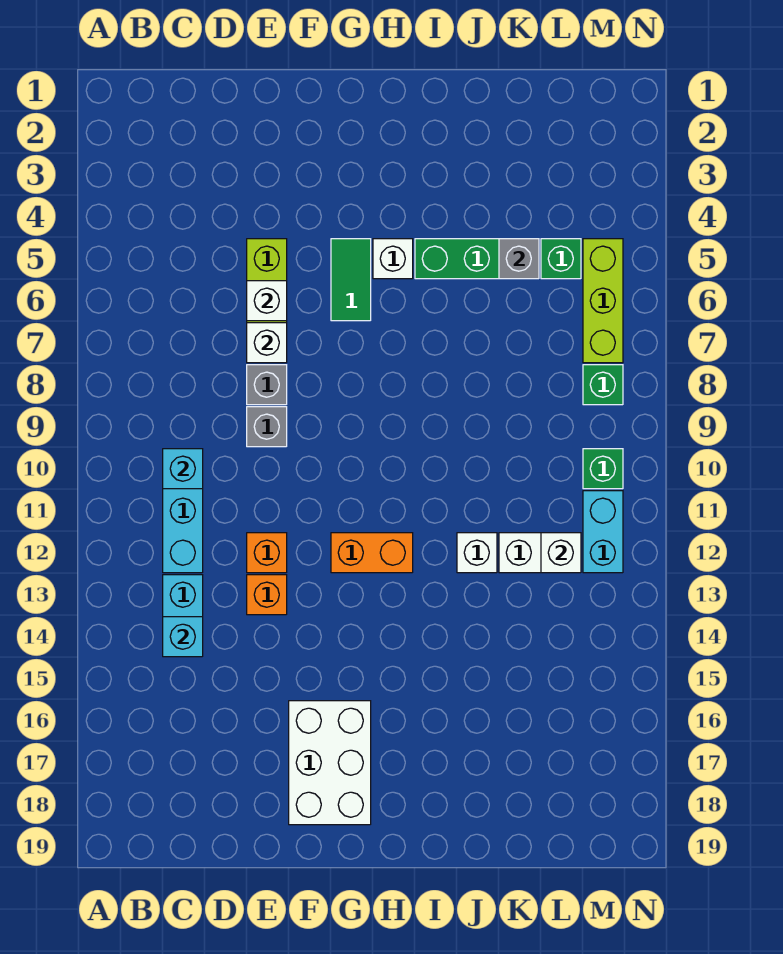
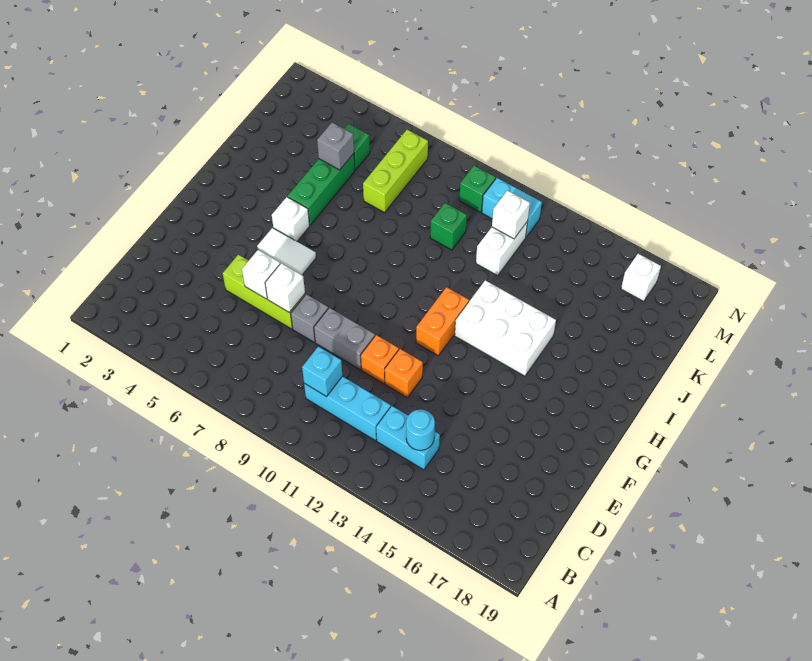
cyan brick C14 level 2 -> cyan round brick C14 level 2
grey brick E9 level 1 -> grey brick E9:E10 level 1
orange brick E13 level 1 -> orange brick E11 level 1
white brick F16:G18 level 1 -> white brick H13:I15 level 1
green tile G5:G6 level 1 -> white tile G5:G6 level 1
white brick J12 level 1 -> white brick M17 level 1
lime brick M5:M7 level 1 -> lime brick K7:M7 level 1
green brick M8 level 1 -> green brick K10 level 1

